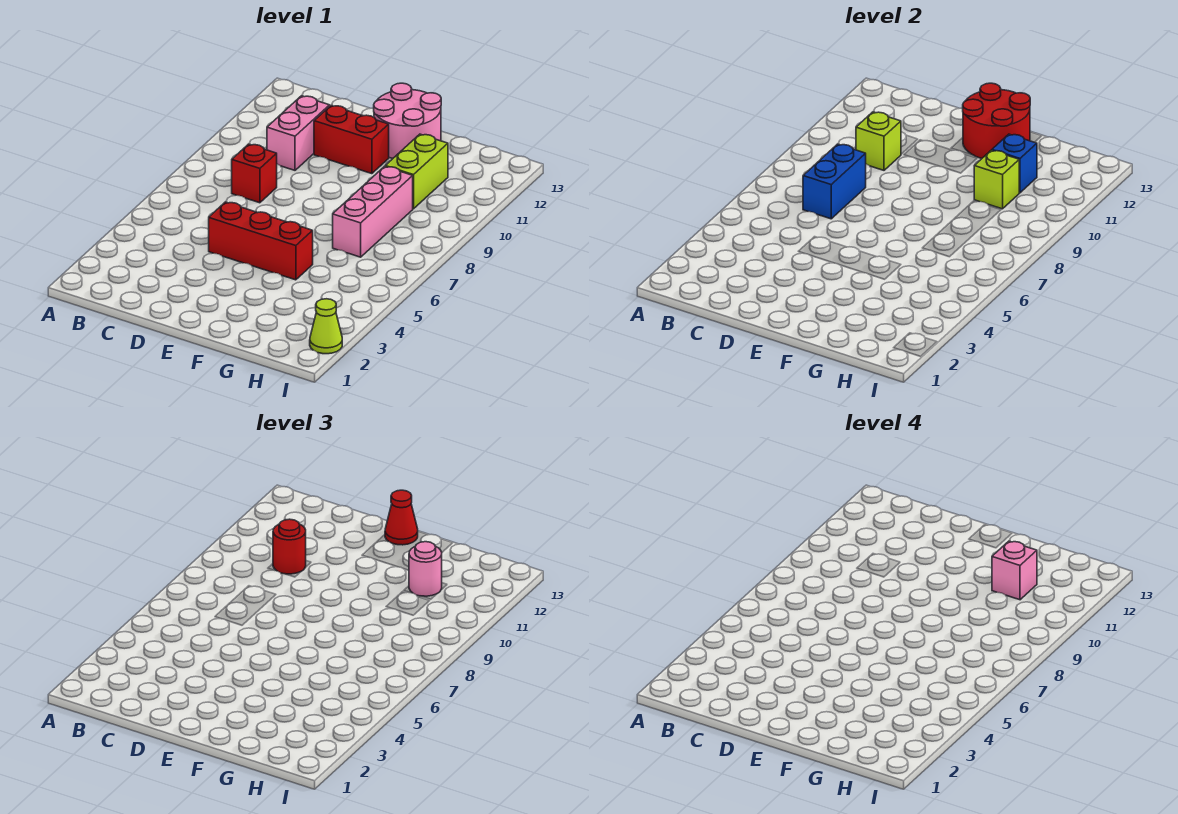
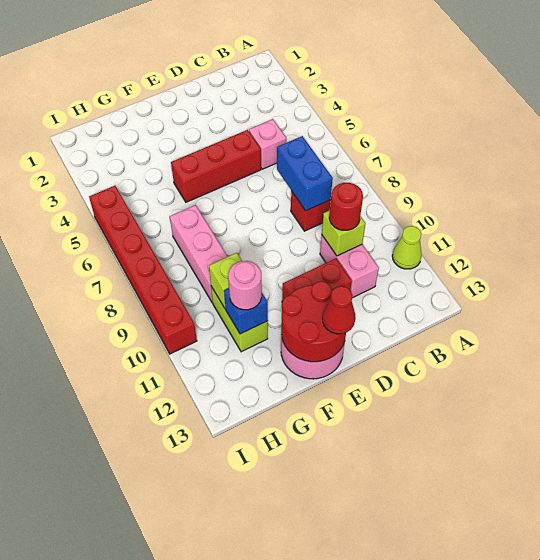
pink brick G11 level 4 -> pink brick C5 level 1
lime cone I2 level 1 -> lime cone A11 level 1
none -> red brick I5:I10 level 1

